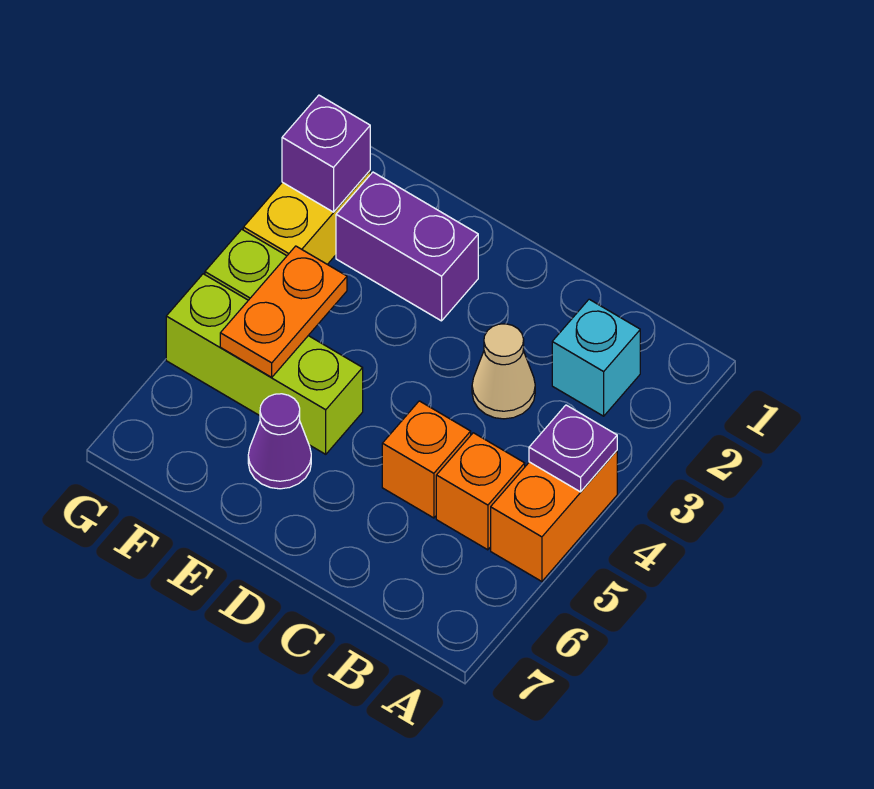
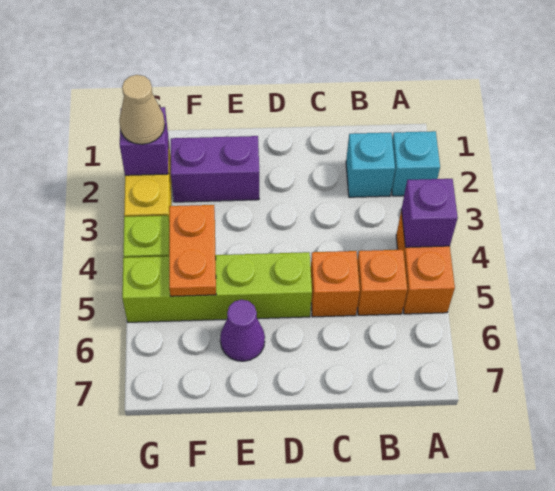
none -> cyan brick A2 level 1
purple plate A4 level 2 -> purple brick A4 level 2
tan cone C3 level 1 -> tan cone G2 level 3
lime brick E5:G5 level 1 -> lime brick D5:G5 level 1

